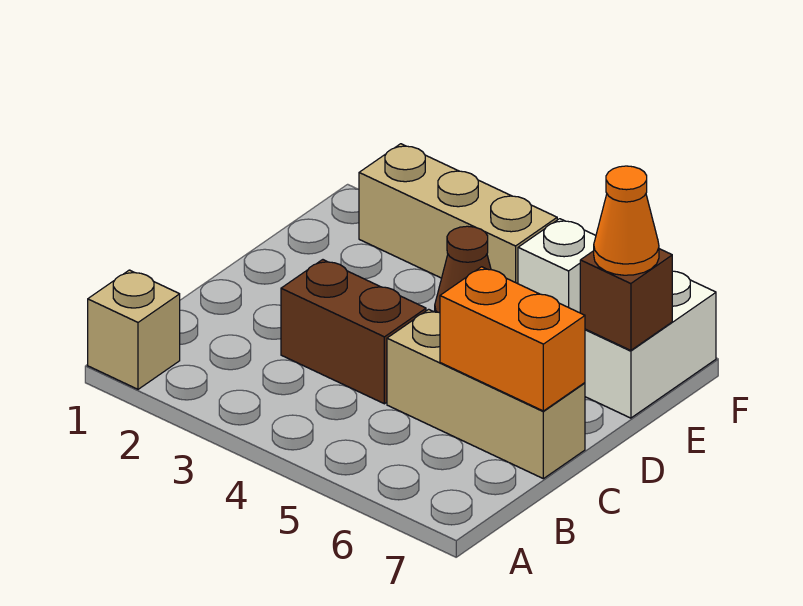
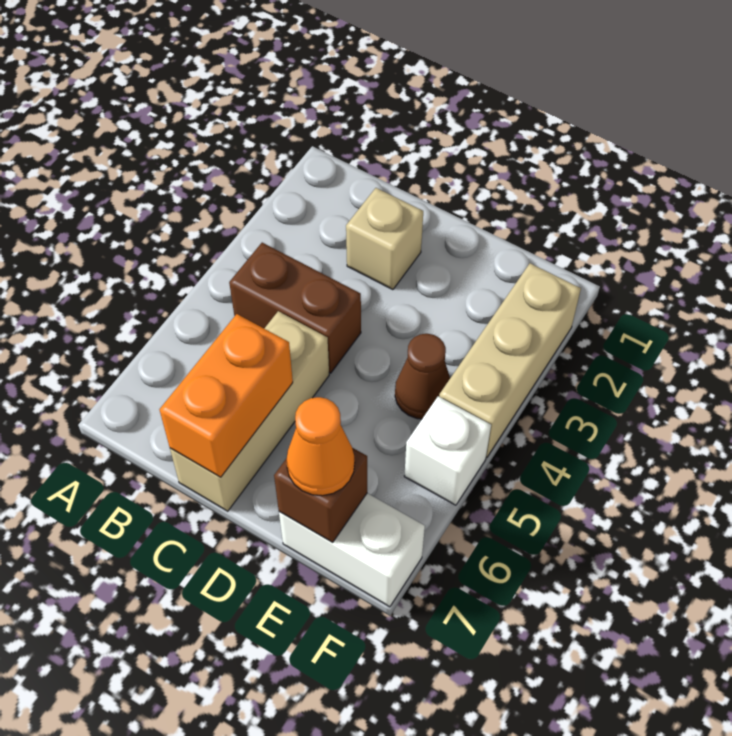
tan brick A1 level 1 -> tan brick C2 level 1
brown brick C3:C4 level 1 -> brown brick B4:C4 level 1

